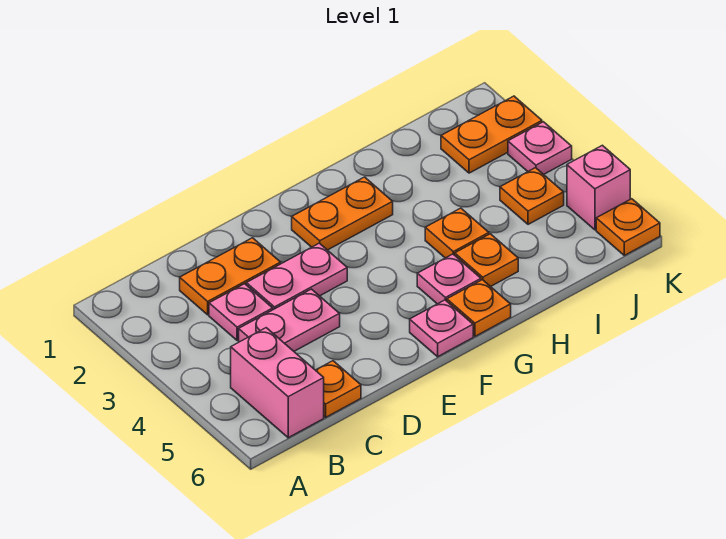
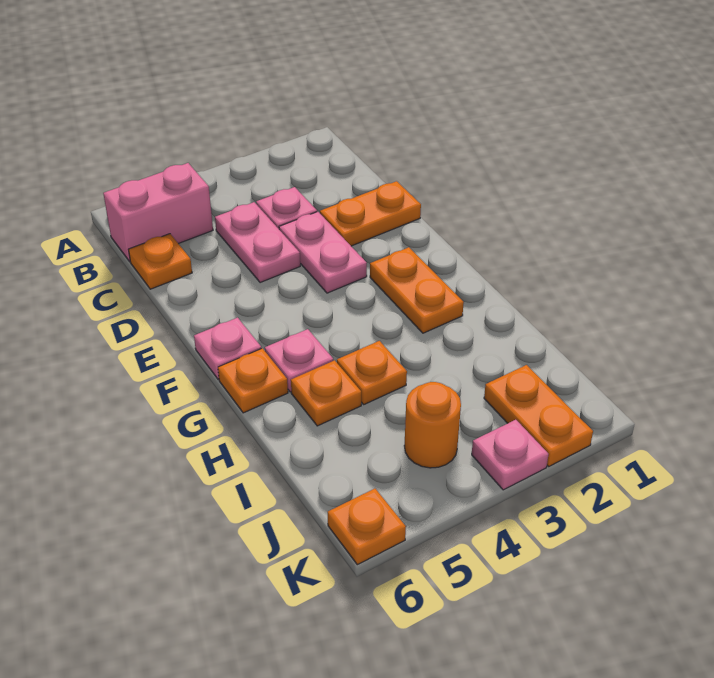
orange plate C2:D2 level 1 -> orange plate D1:D2 level 1
orange plate J4 level 1 -> orange round brick J4 level 1
pink brick K5 level 1 -> none

